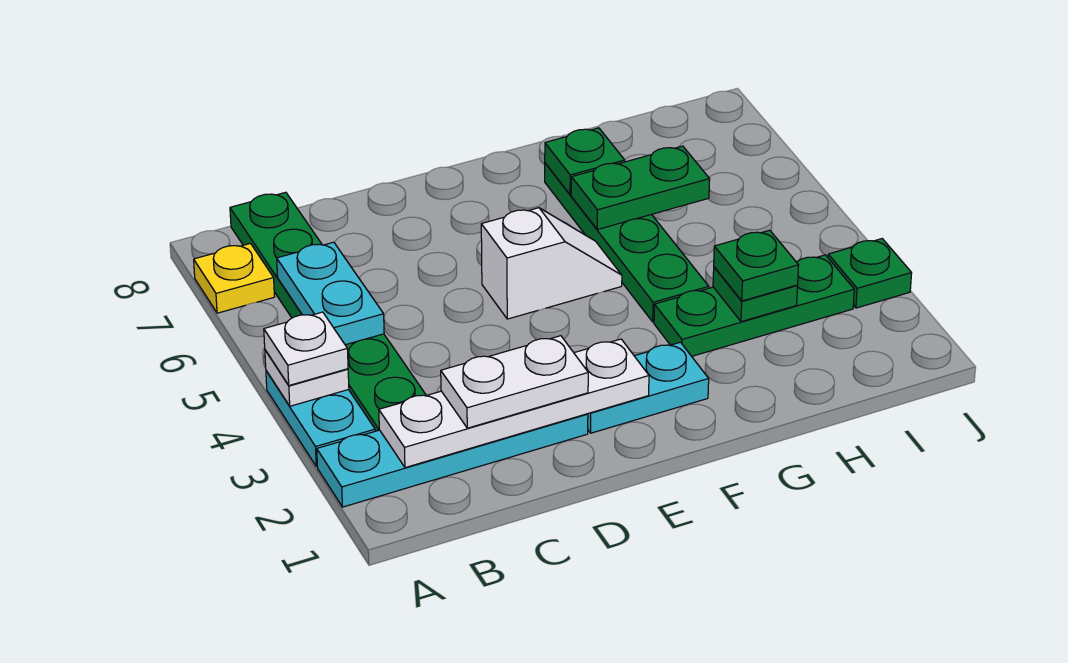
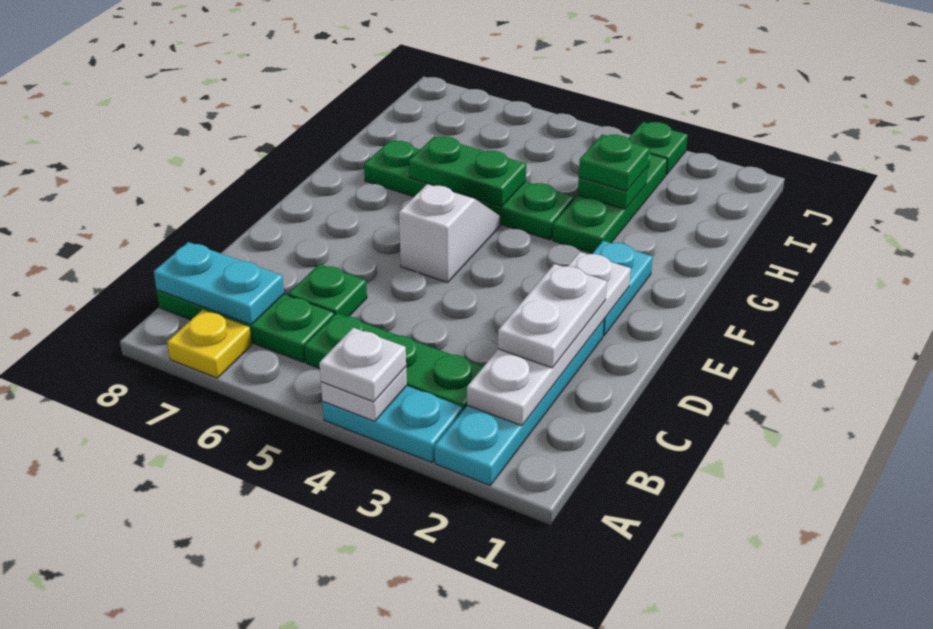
cyan plate B5:B6 level 2 -> cyan plate B7:B8 level 2
green plate G6:H6 level 2 -> green plate G5:G6 level 2
green plate G7 level 2 -> green plate C6 level 1

